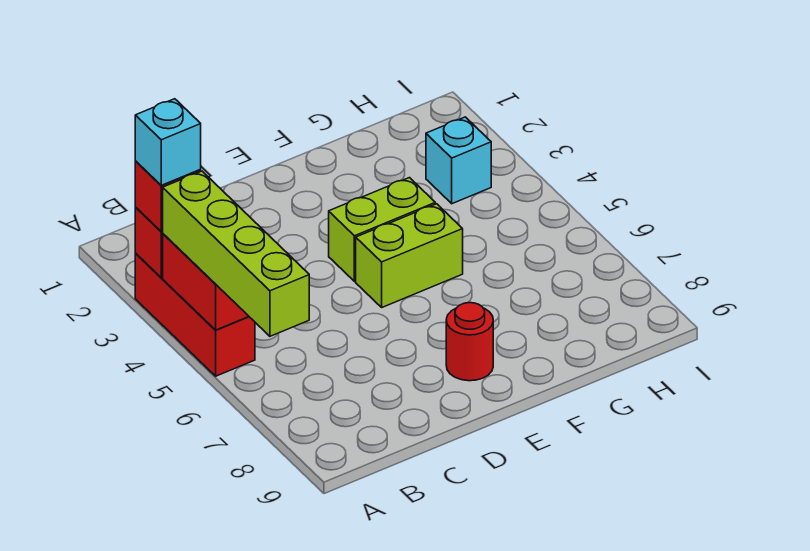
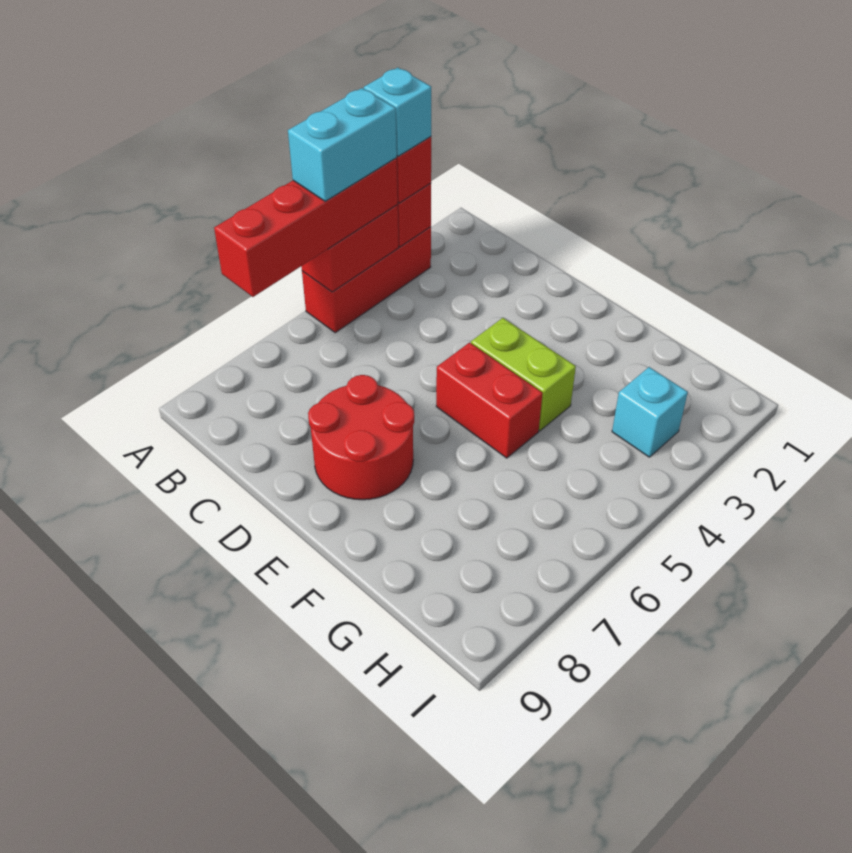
lime brick A4:A7 level 3 -> red brick A4:A7 level 3
none -> cyan brick A4:A5 level 4
lime brick E5:F5 level 1 -> red brick E5:F5 level 1
red round brick E8 level 1 -> red round brick D7:E8 level 1

